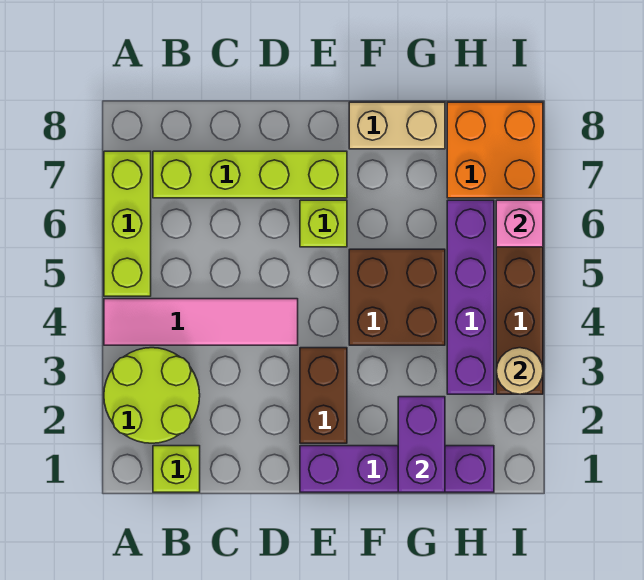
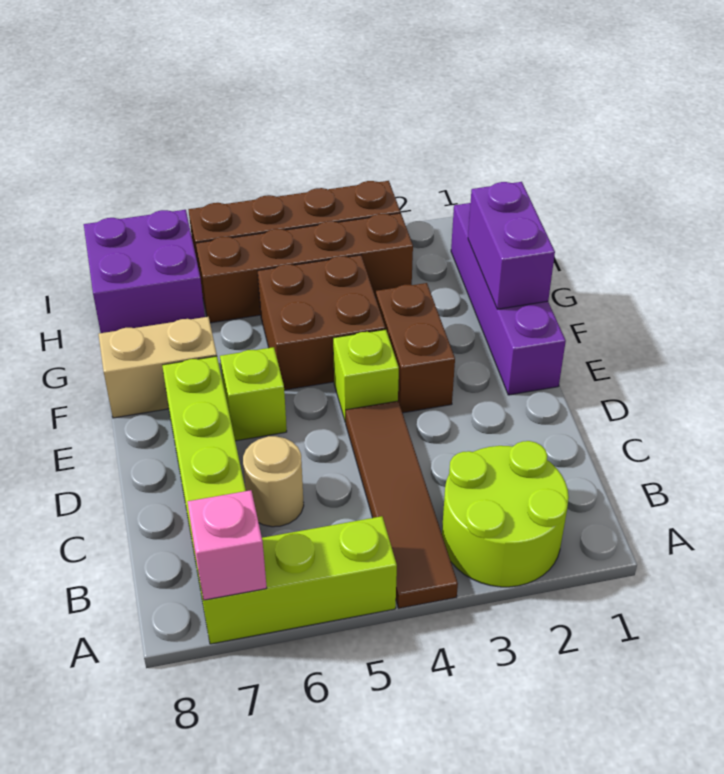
pink tile A4:D4 level 1 -> brown tile A4:D4 level 1
lime brick B1 level 1 -> lime brick E4 level 1
brown brick E2:E3 level 1 -> brown brick E3:F3 level 1
tan brick F8:G8 level 1 -> tan brick F7:F8 level 1
purple brick G1:G2 level 2 -> purple brick F1:G1 level 2
purple brick H3:H6 level 1 -> brown brick H3:H6 level 1
orange brick H7:I8 level 1 -> purple brick H7:I8 level 1
tan round brick I3 level 2 -> tan round brick C6 level 1
pink brick I6 level 2 -> pink brick A7 level 2

